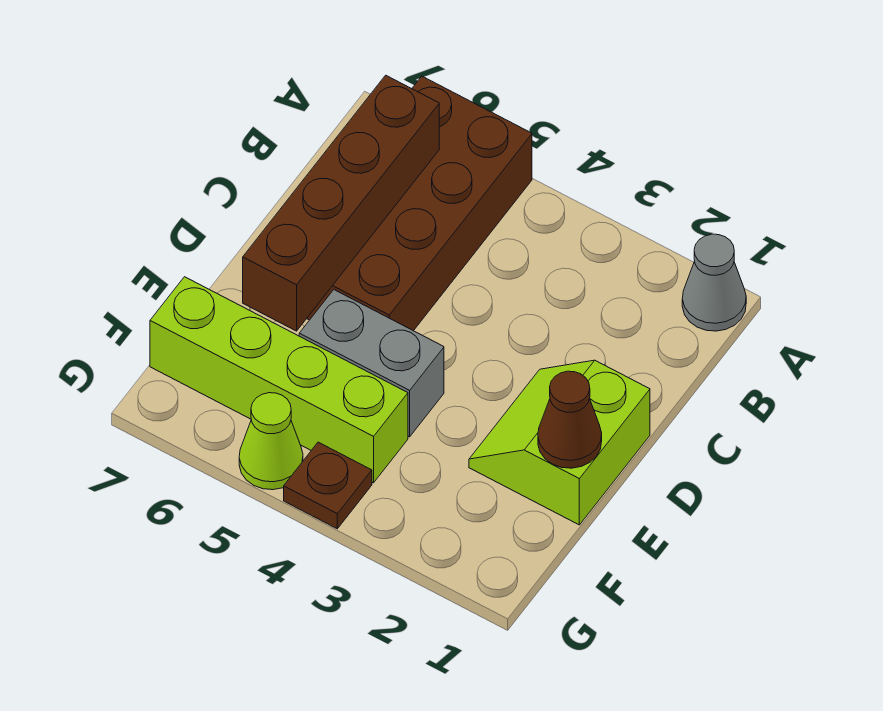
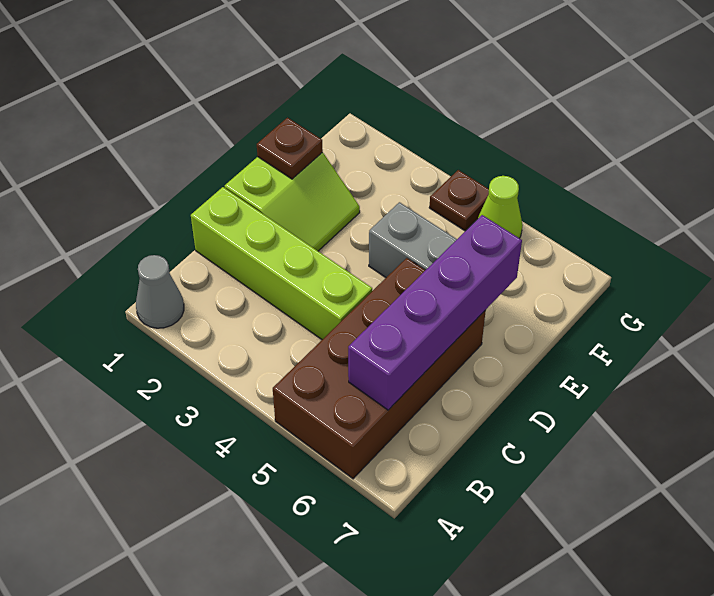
brown brick B6:E6 level 2 -> purple brick B6:E6 level 2
brown cone E1 level 2 -> brown plate E1 level 2
lime brick F4:F7 level 1 -> lime brick C1:C4 level 1

